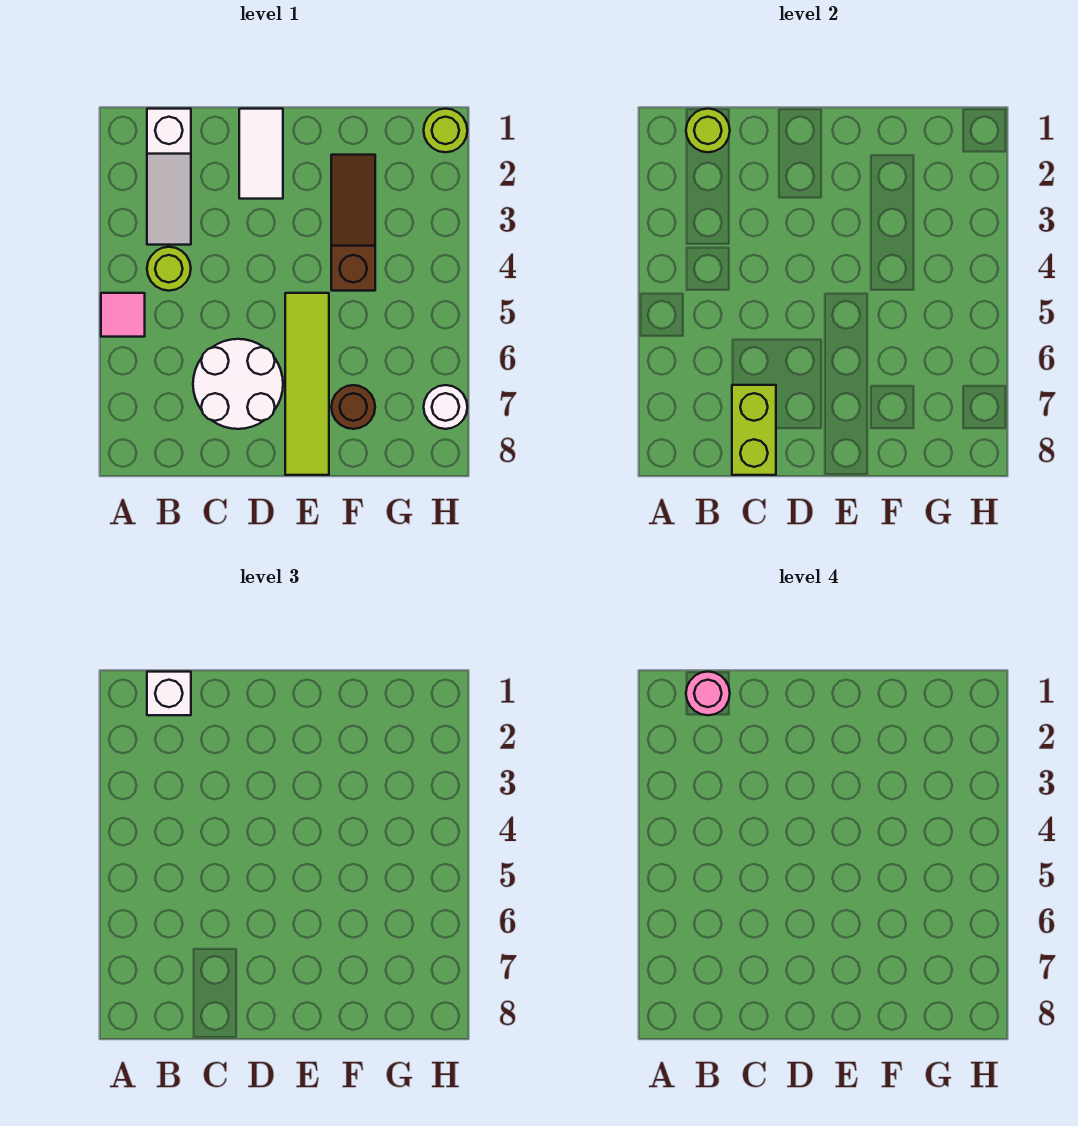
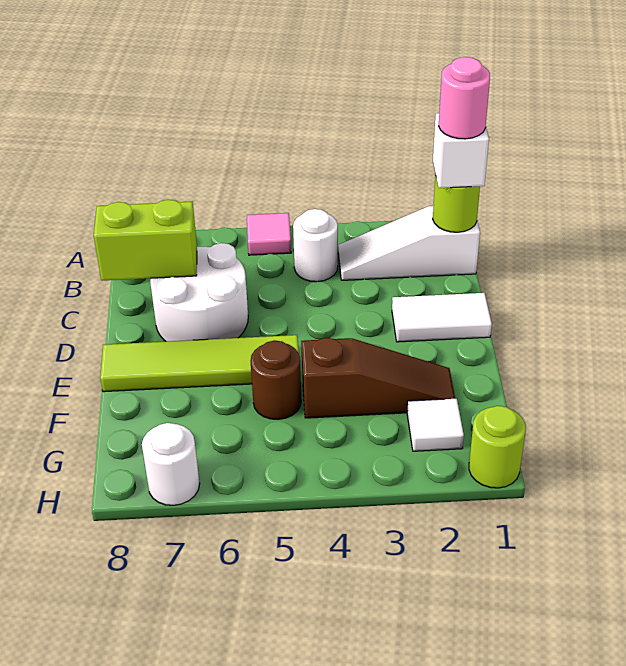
lime round brick B4 level 1 -> white round brick B4 level 1
brown round brick F7 level 1 -> brown round brick F5 level 1
none -> white tile G2 level 1

